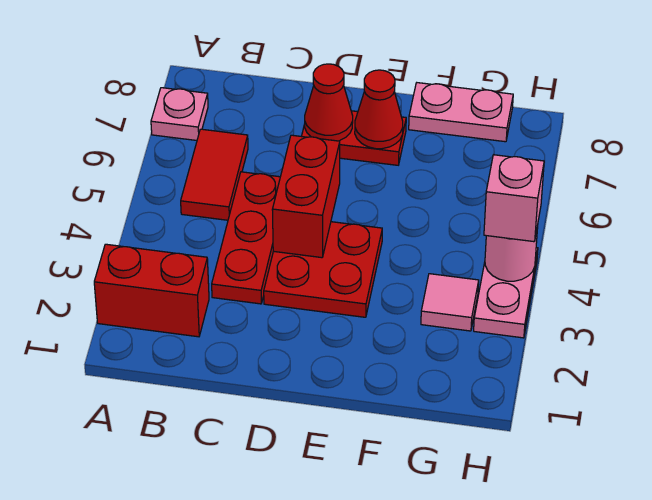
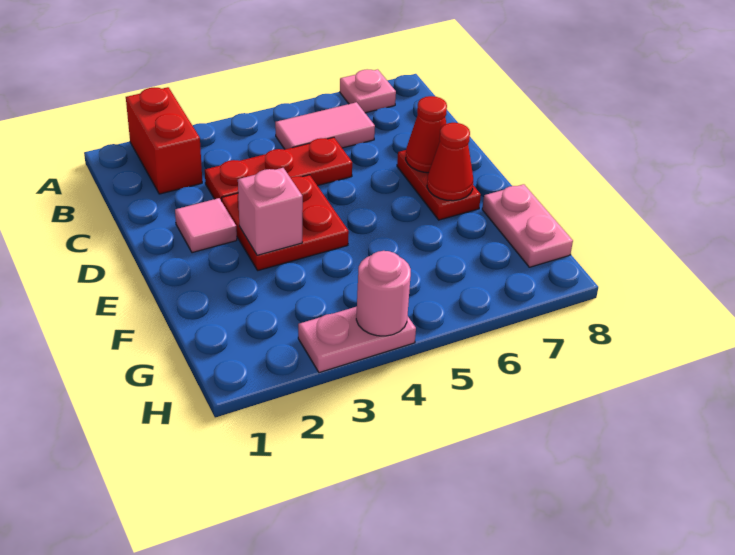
red tile B5:B6 level 1 -> pink tile B5:B6 level 1
red brick D4:D5 level 2 -> none
pink tile G3 level 1 -> pink tile D2 level 1
pink brick H4 level 3 -> pink brick E3 level 2

